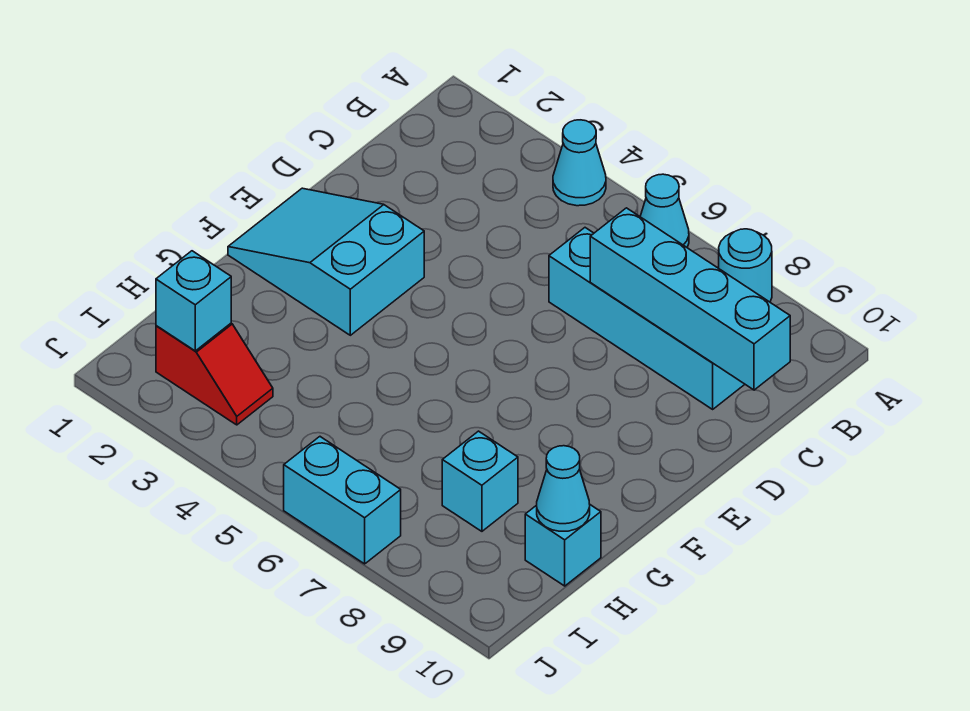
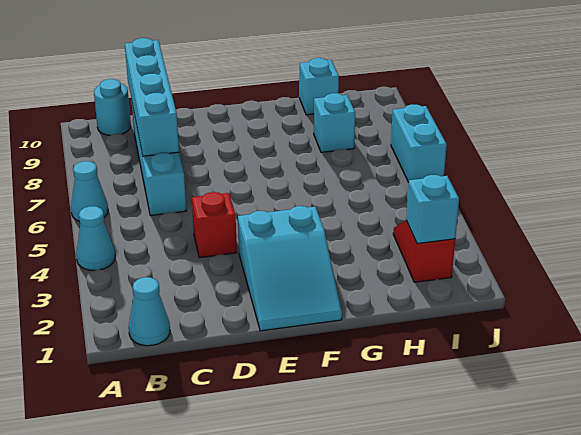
cyan round brick A8 level 1 -> cyan round brick B10 level 1
none -> red brick D4 level 1
cyan cone H10 level 2 -> cyan cone B1 level 1

